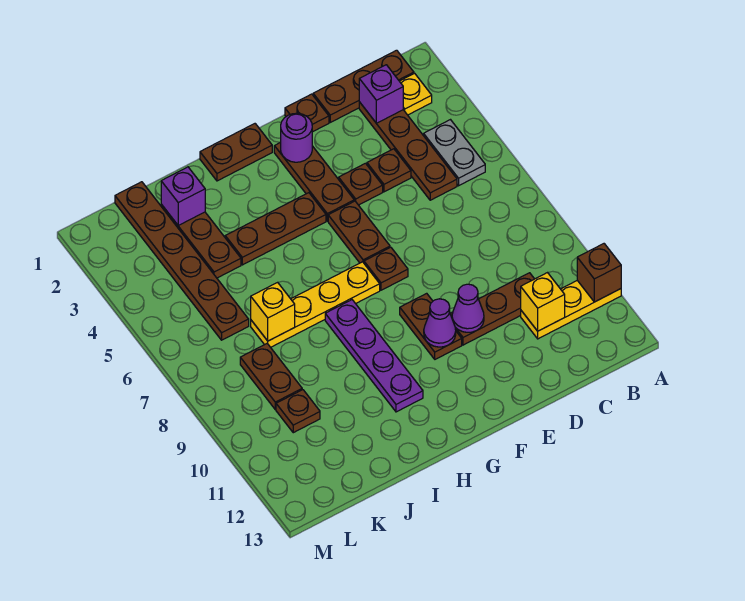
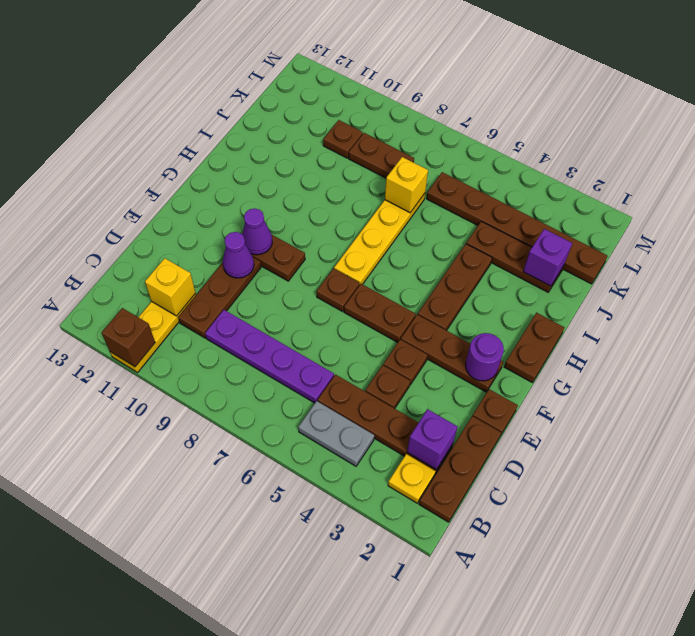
purple plate H8:H11 level 1 -> purple plate C6:C9 level 1

